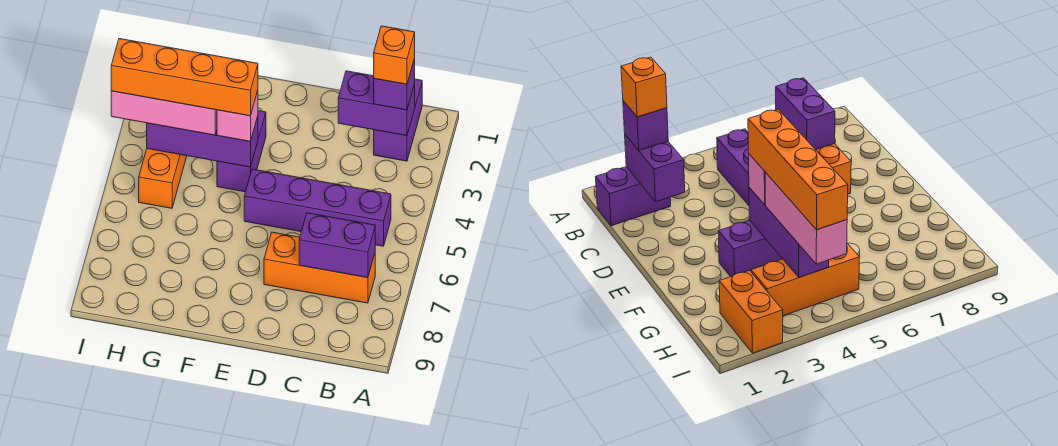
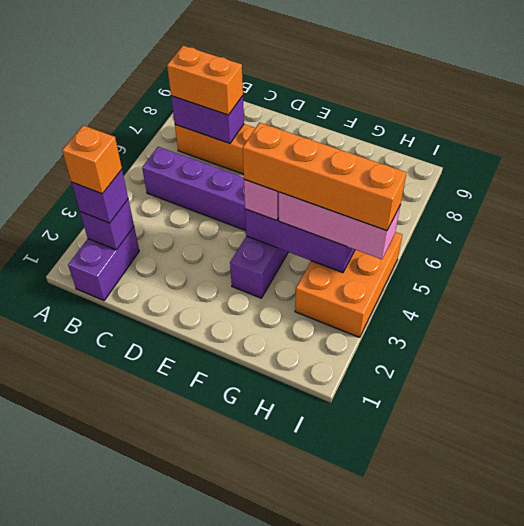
purple brick B2:C2 level 2 -> purple brick B2 level 2
orange brick H2:I2 level 1 -> orange brick B7:C7 level 3
orange brick H3:H5 level 1 -> orange brick H3:I5 level 1

